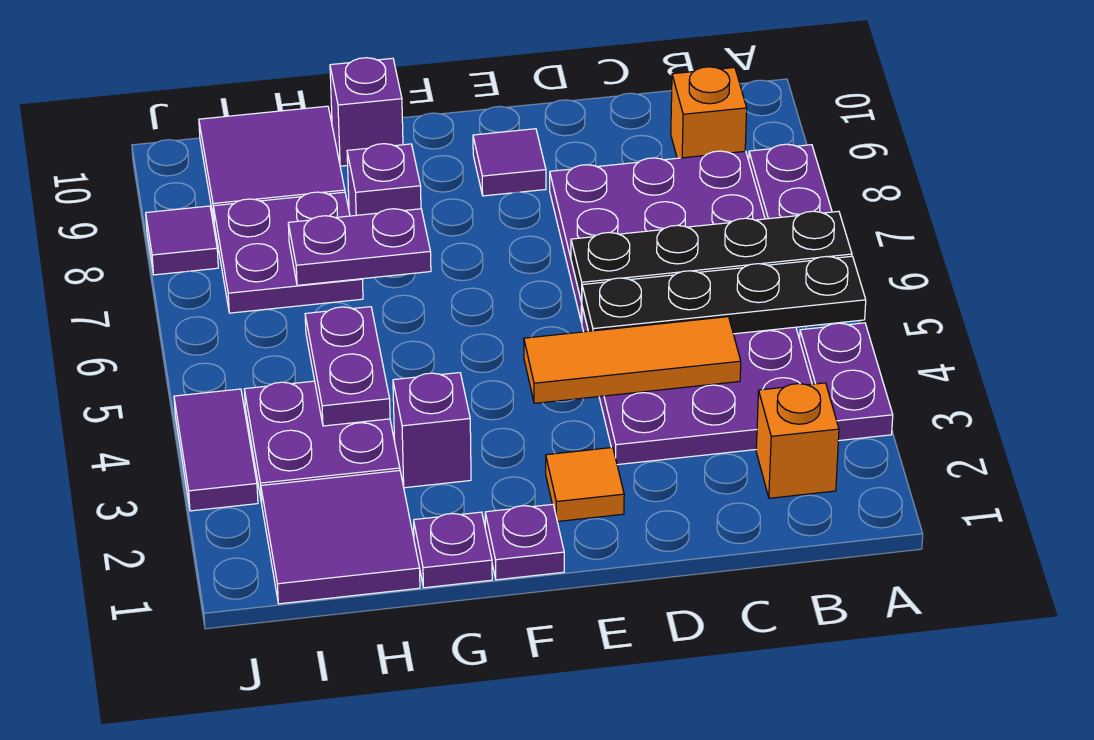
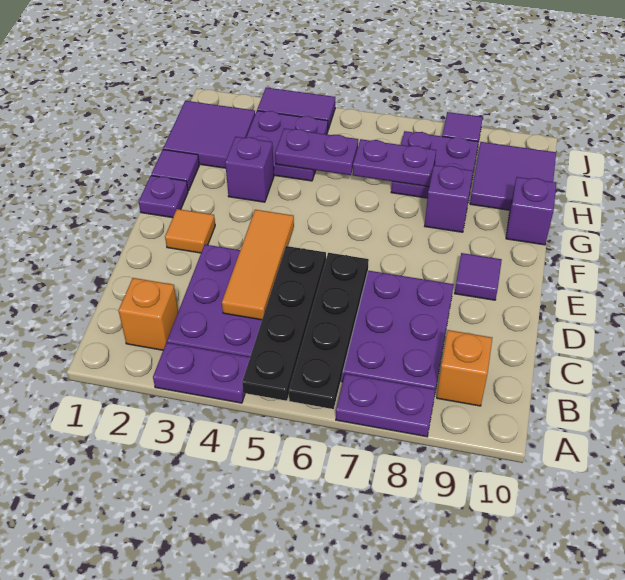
purple plate G1 level 1 -> purple tile G1 level 1
purple plate G7:H7 level 2 -> purple plate H6:H7 level 2

